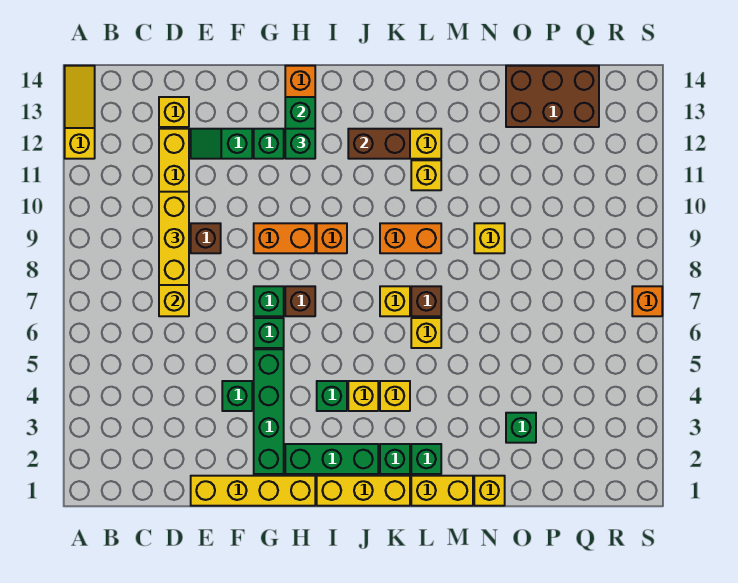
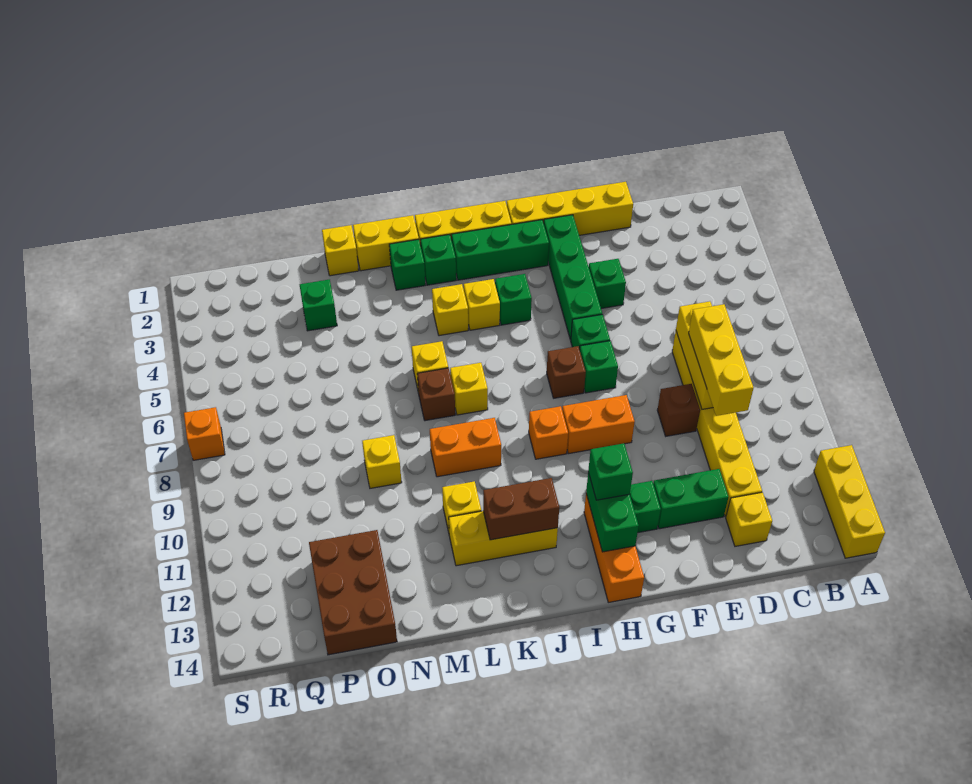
yellow slope A12:A14 level 1 top 12 -> yellow brick A12:A14 level 1
green slope E12:F12 level 1 top F -> green brick E12:F12 level 1
brown brick O13:Q14 level 1 -> brown brick O12:P14 level 1

